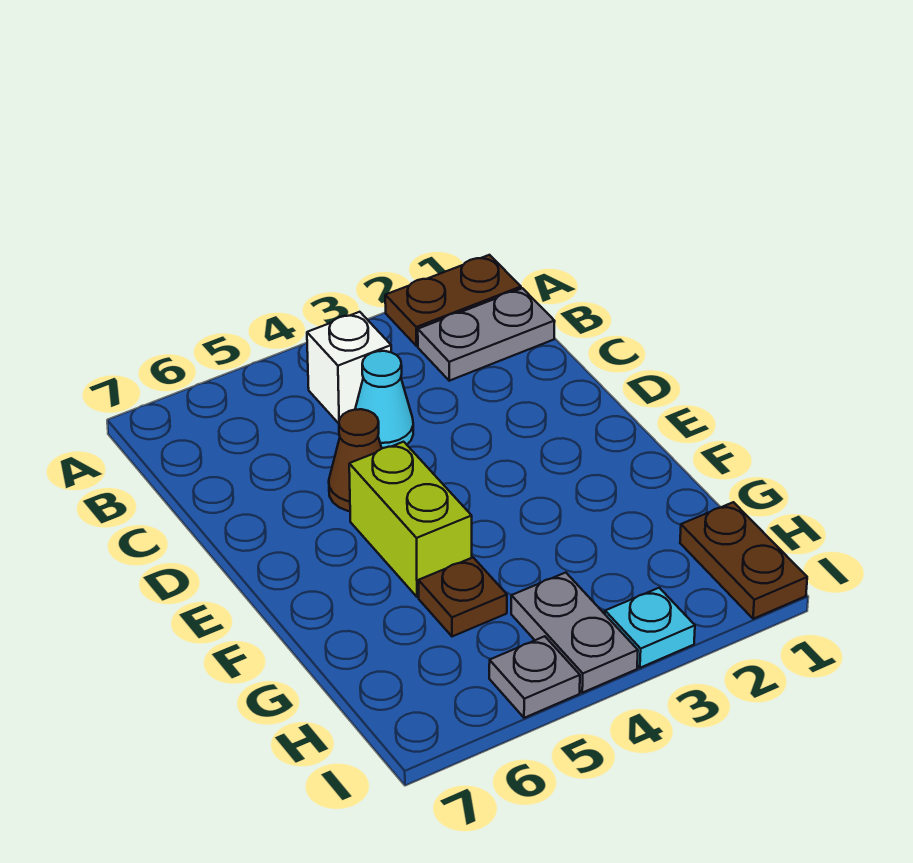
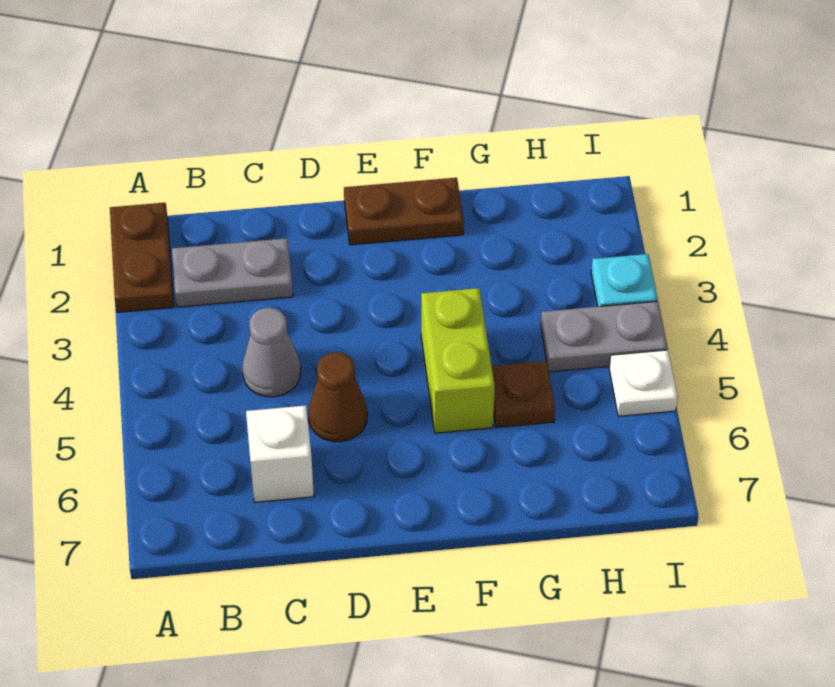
grey plate B1:B2 level 1 -> grey plate B2:C2 level 1
white brick B4 level 1 -> white brick C6 level 1
cyan cone C4 level 1 -> grey cone C4 level 1
lime brick E5:F5 level 1 -> lime brick F4:F5 level 1
brown plate H1:I1 level 1 -> brown plate E1:F1 level 1
grey plate I5 level 1 -> white plate I5 level 1

